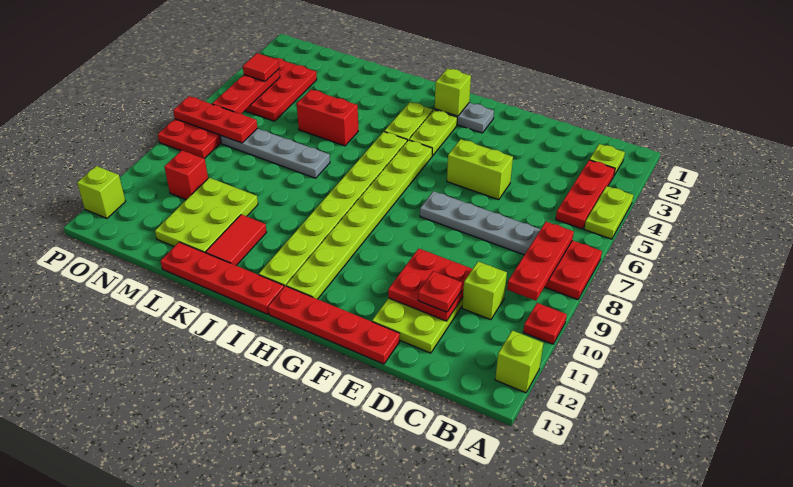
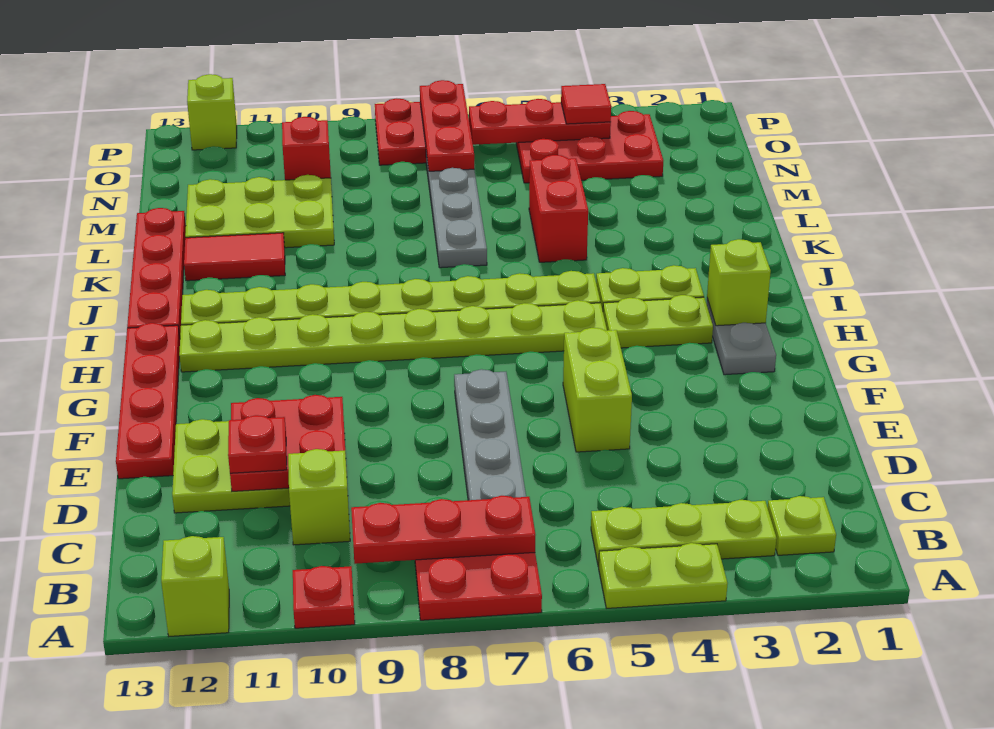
red plate B3:B5 level 1 -> lime plate B3:B5 level 1

